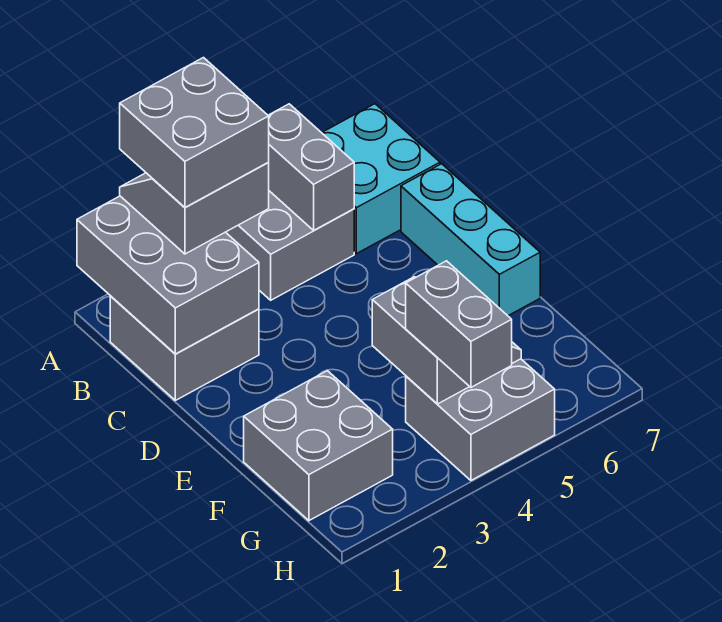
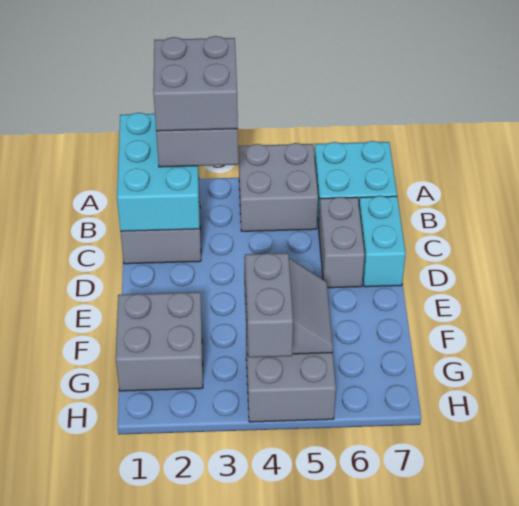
grey brick A1:C2 level 2 -> cyan brick A1:C2 level 2
grey brick A5:B5 level 2 -> grey brick C6:D6 level 1
cyan brick C7:E7 level 1 -> cyan brick C7:D7 level 1

